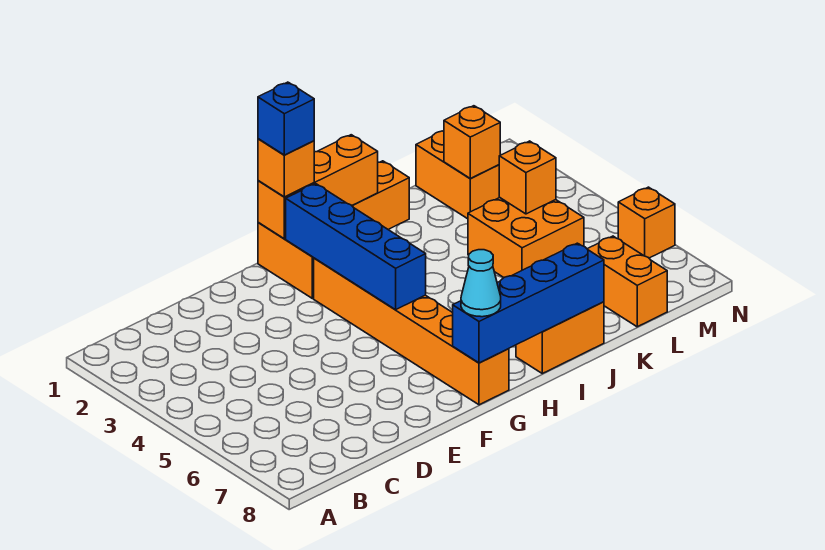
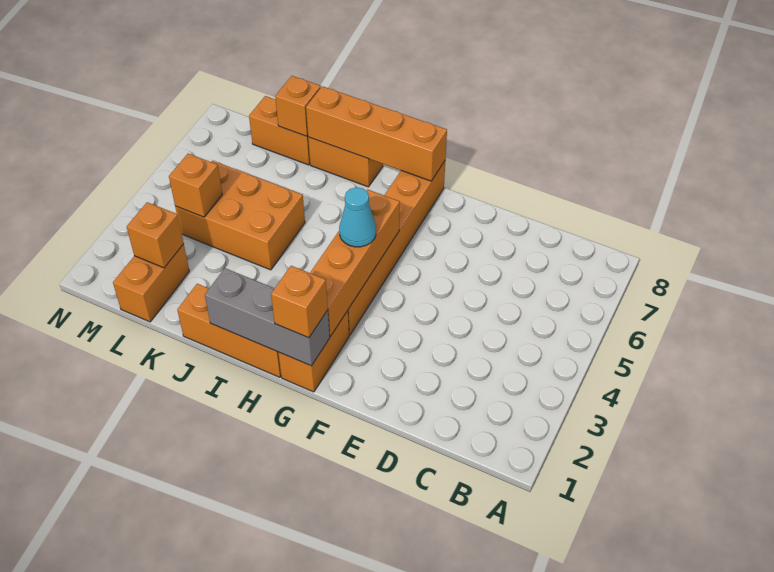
orange brick G1:I1 level 2 -> grey brick G1:I1 level 2
blue brick G1 level 4 -> none
blue brick G2:G5 level 2 -> orange brick G2:G5 level 2
blue brick G8:J8 level 2 -> orange brick G8:J8 level 2
cyan cone G8 level 3 -> cyan cone G4 level 3
orange brick K4:L5 level 1 -> orange brick J4:L5 level 1
orange brick L7:L8 level 1 -> orange brick K8:L8 level 1
orange brick N6 level 1 -> orange brick K8 level 2

